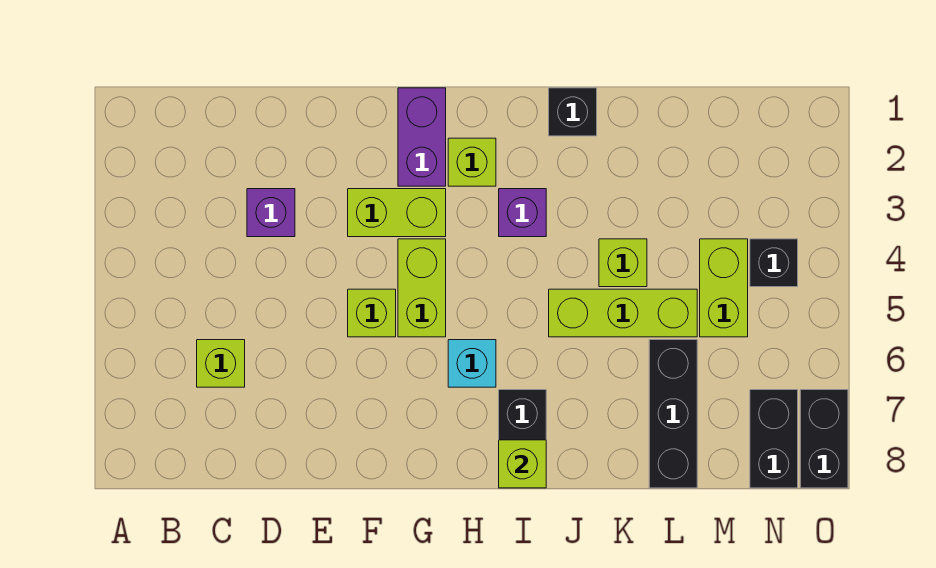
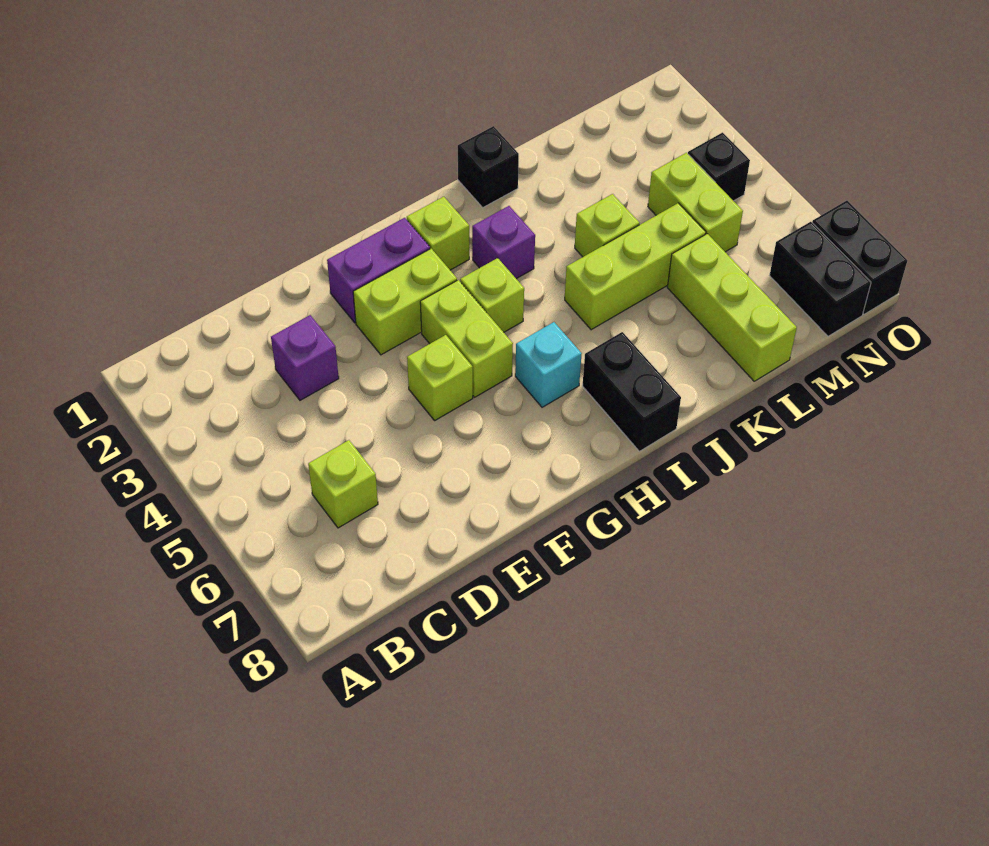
purple brick G1:G2 level 1 -> purple brick F2:G2 level 1
lime brick I8 level 2 -> lime brick H4 level 1
black brick L6:L8 level 1 -> lime brick L6:L8 level 1

